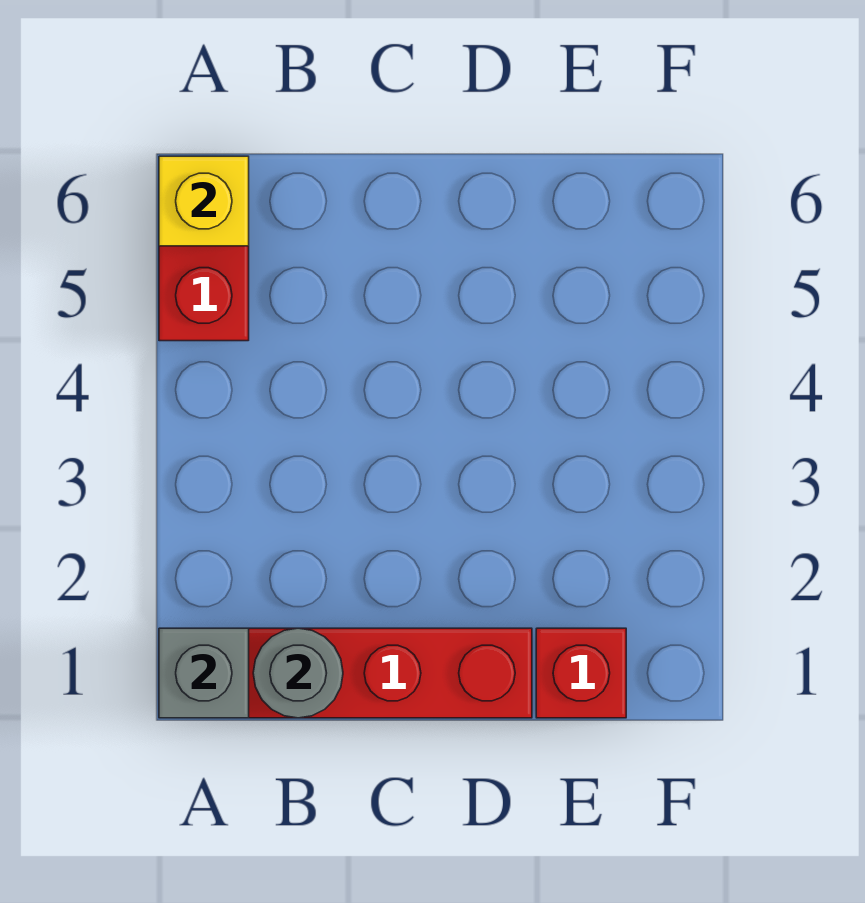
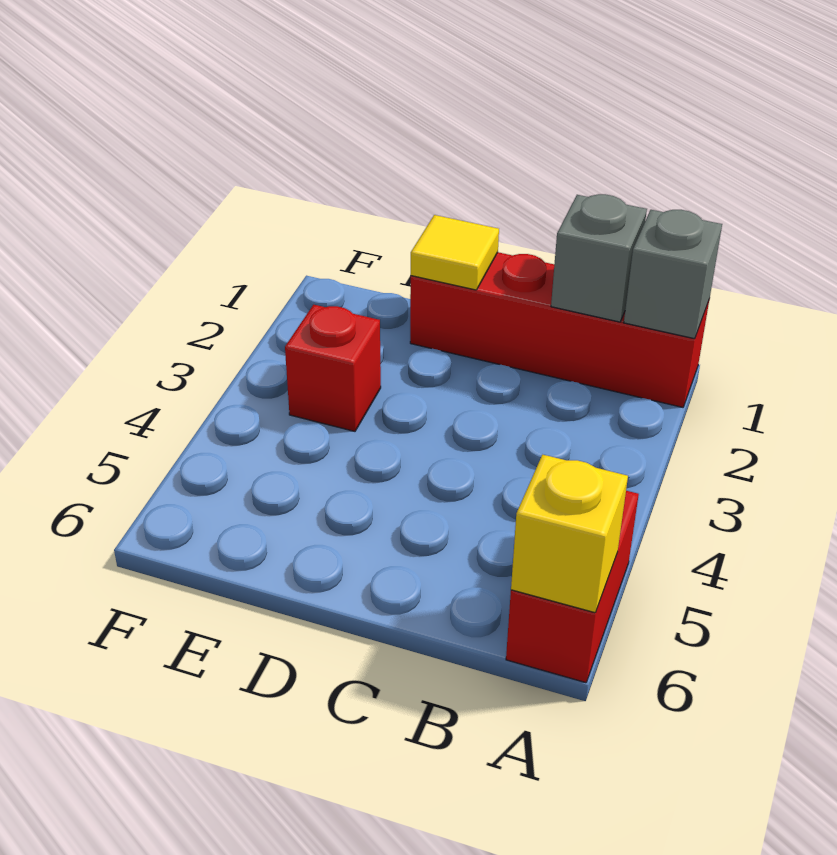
grey round brick B1 level 2 -> grey brick B1 level 2
none -> yellow tile D1 level 2
red brick E1 level 1 -> red brick E3 level 1

